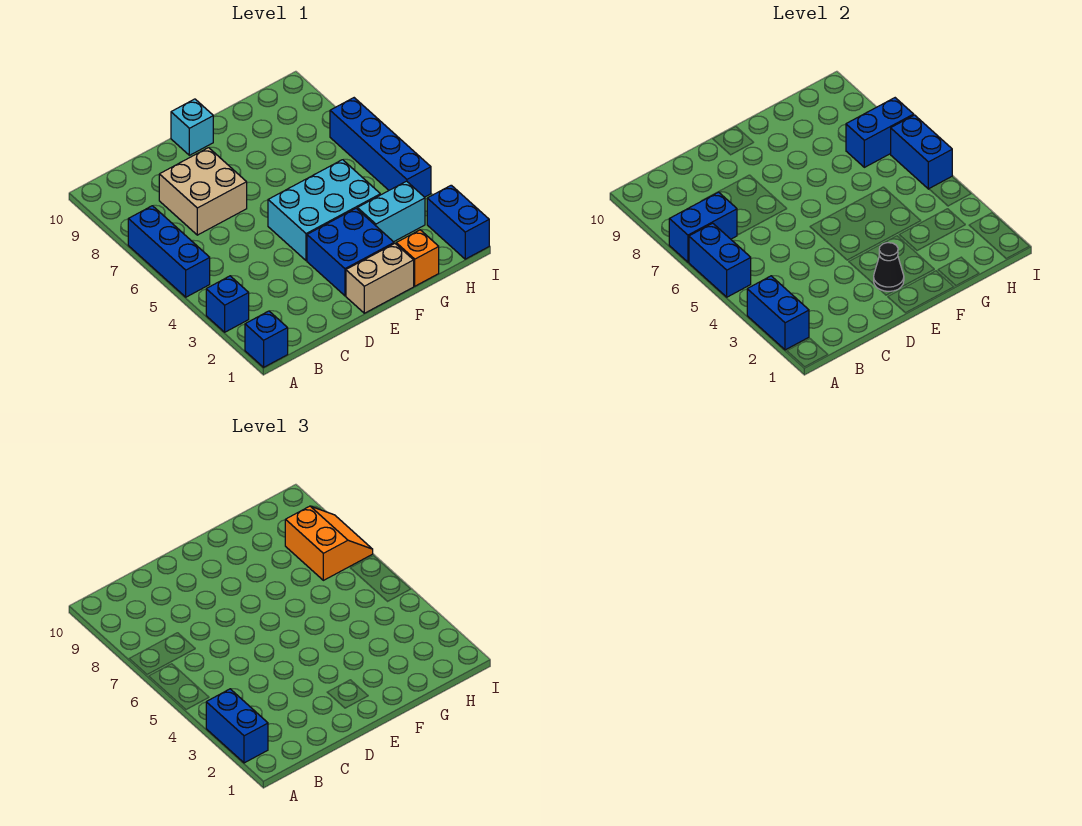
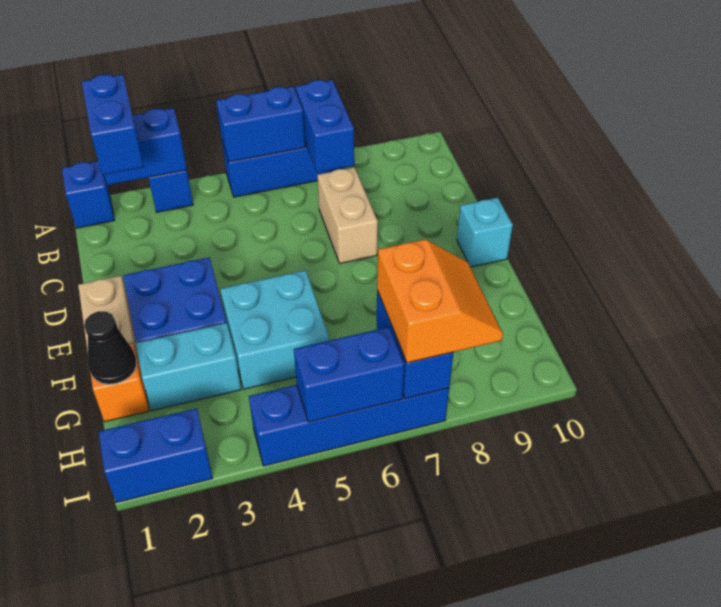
blue brick A2:A3 level 3 -> blue brick A2:B2 level 3
tan brick C7:D8 level 1 -> tan brick C7:D7 level 1
black cone E2 level 2 -> black cone G1 level 2
cyan brick E4:G5 level 1 -> cyan brick F4:G5 level 1
cyan brick G3:H3 level 1 -> cyan brick G2:G3 level 1
orange slope H7:I8 level 3 top H -> orange slope H7:I8 level 3 top 7

